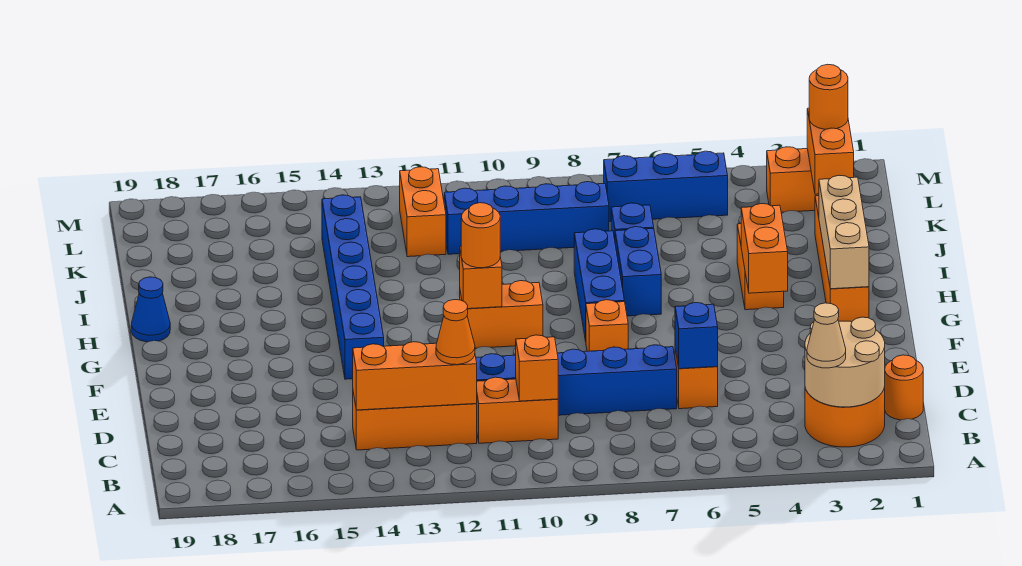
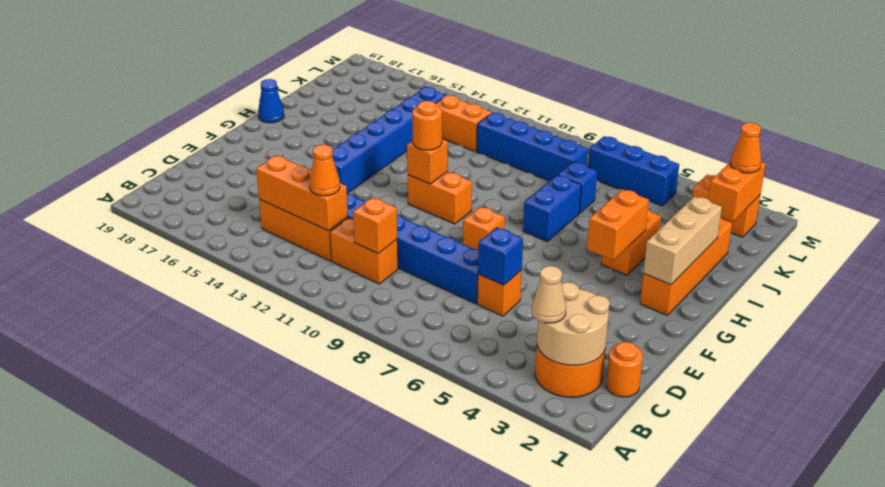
blue brick G8:I8 level 1 -> none
orange brick K12:L12 level 1 -> orange brick K12:K13 level 1
orange round brick L2 level 3 -> orange cone L2 level 3

